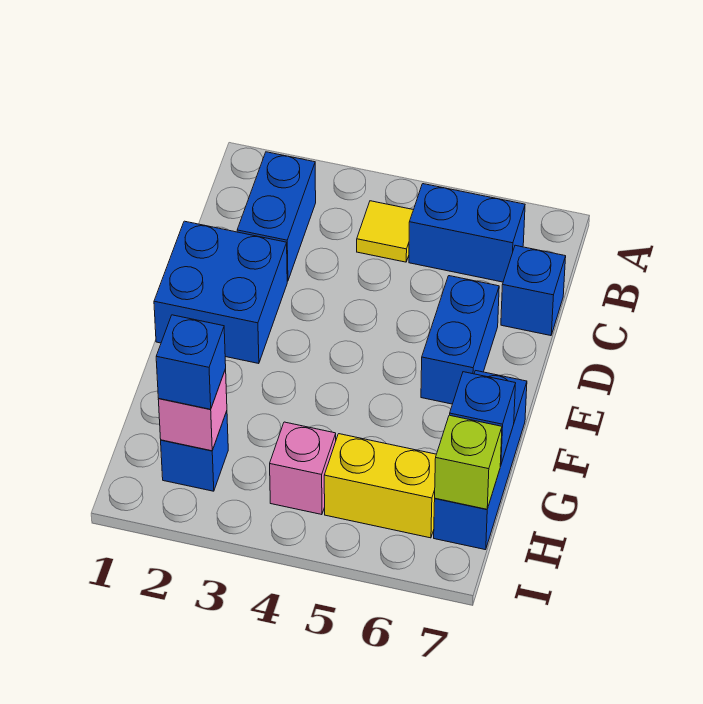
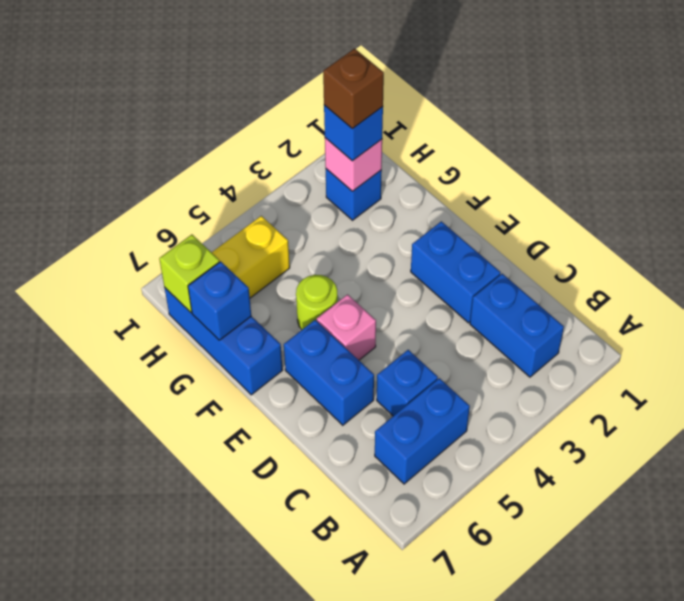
yellow tile B4 level 1 -> none
blue brick C7 level 1 -> blue brick C5 level 1
blue brick D1:E2 level 1 -> blue brick D2:E2 level 1
none -> lime round brick F5 level 1
none -> brown brick H2 level 4
pink brick H4 level 1 -> pink brick E5 level 1

